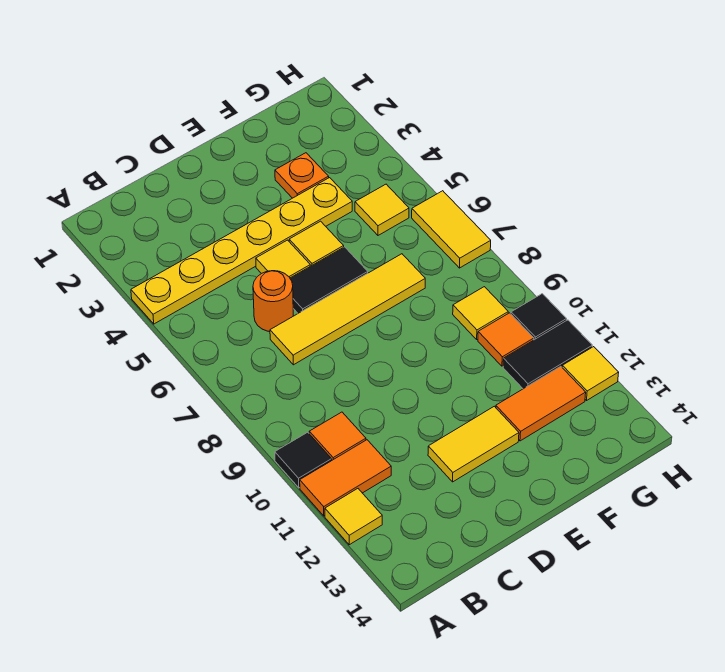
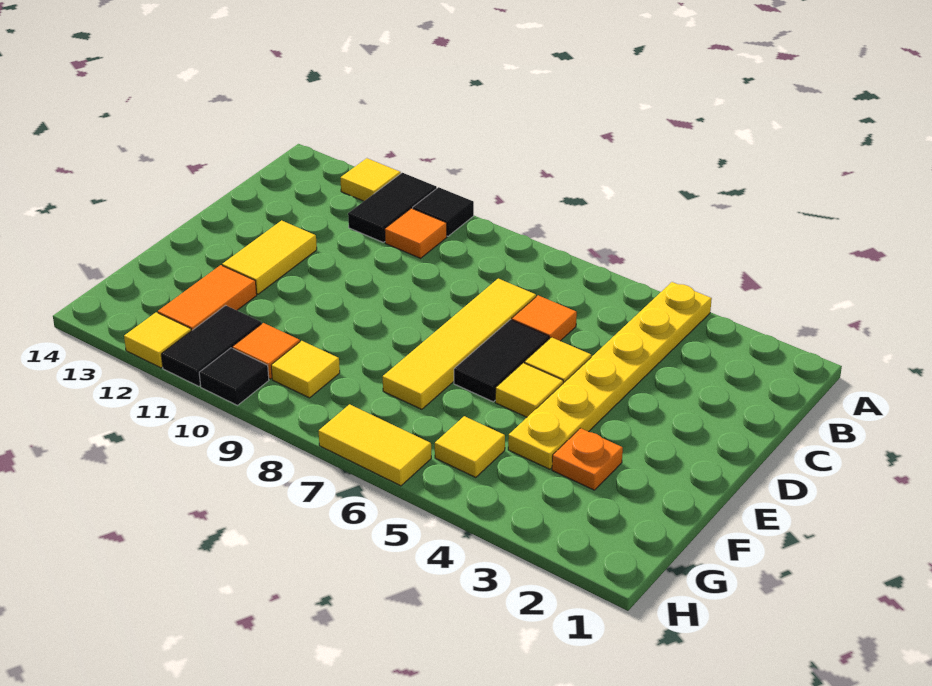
orange tile A11:B11 level 1 -> black tile A11:B11 level 1
orange round brick C6 level 1 -> orange tile C6 level 1

